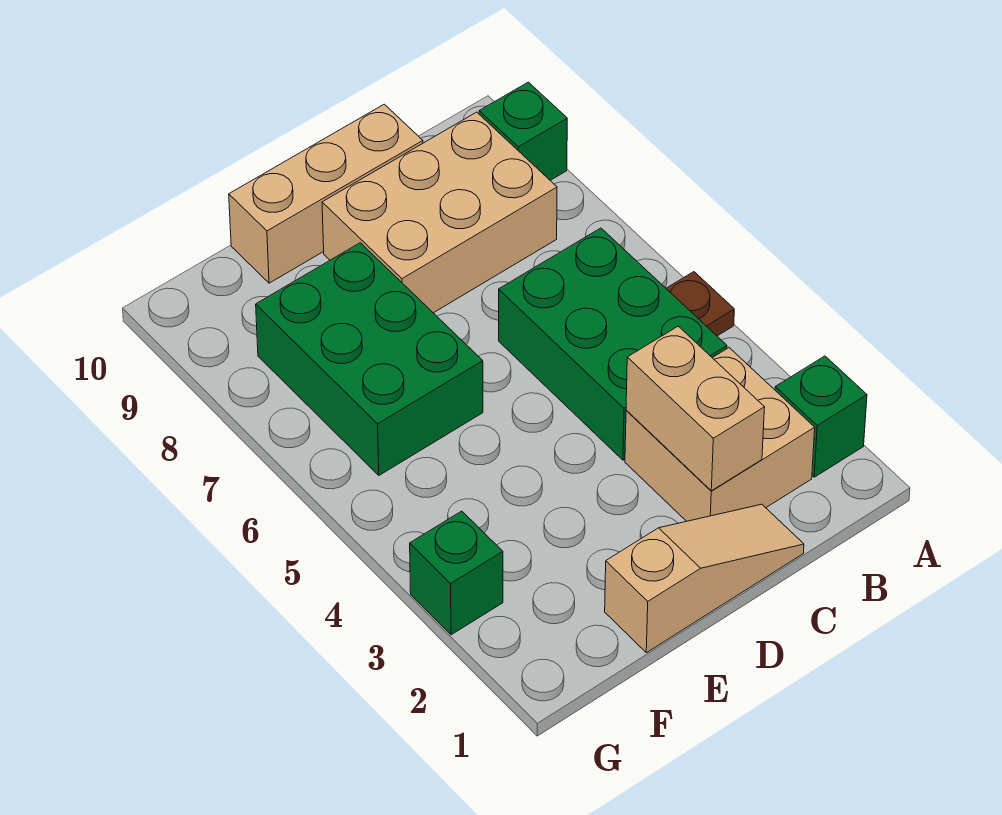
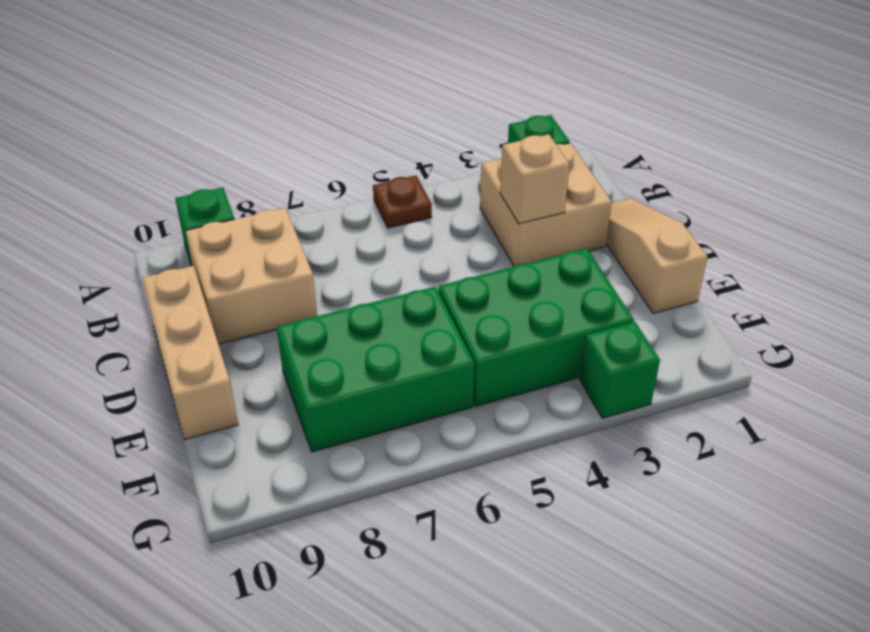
green brick B4:C6 level 1 -> green brick E3:F5 level 1
tan brick B8:D9 level 1 -> tan brick B8:C9 level 1
tan brick C2:C3 level 2 -> tan brick C3 level 2

